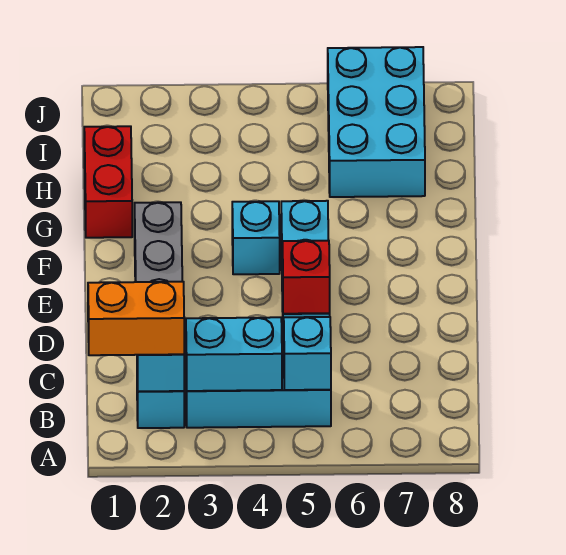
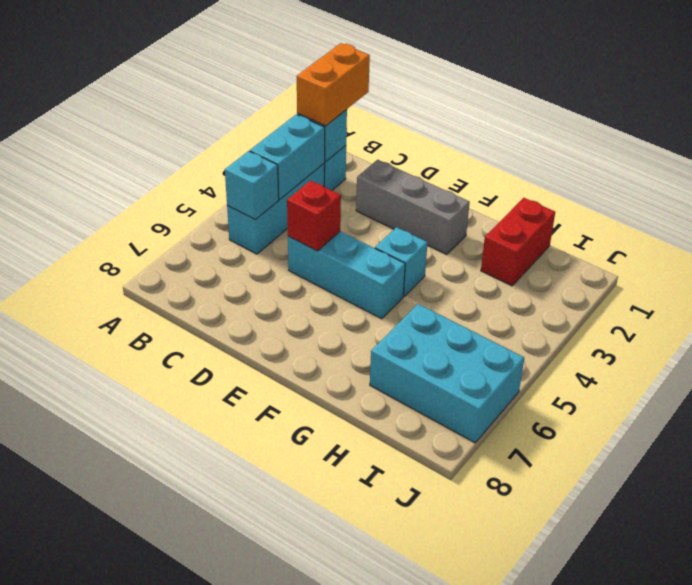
red brick G1:H1 level 1 -> red brick H1:H2 level 1

